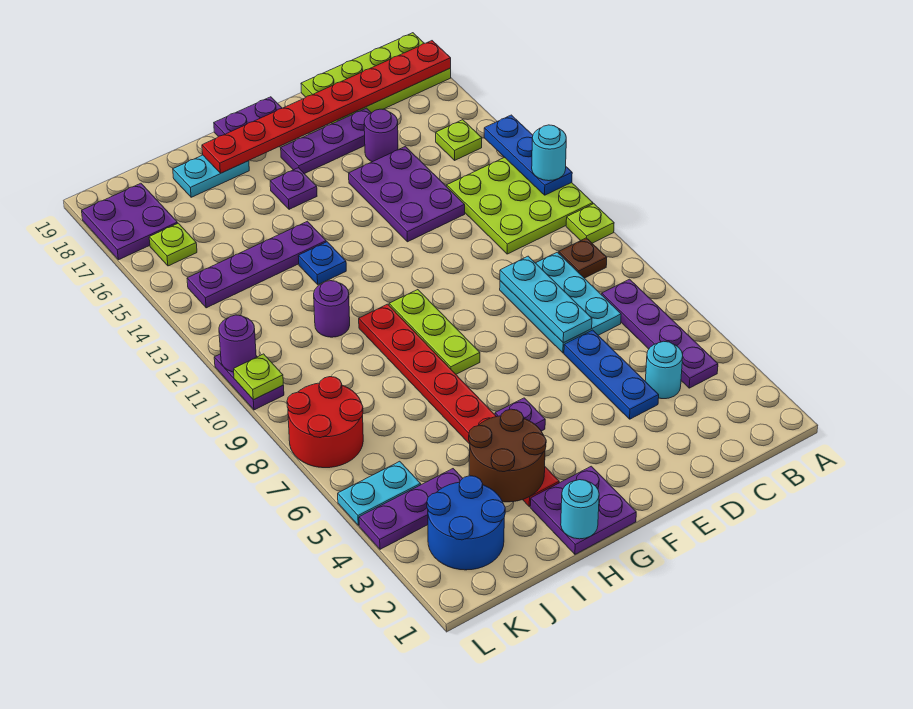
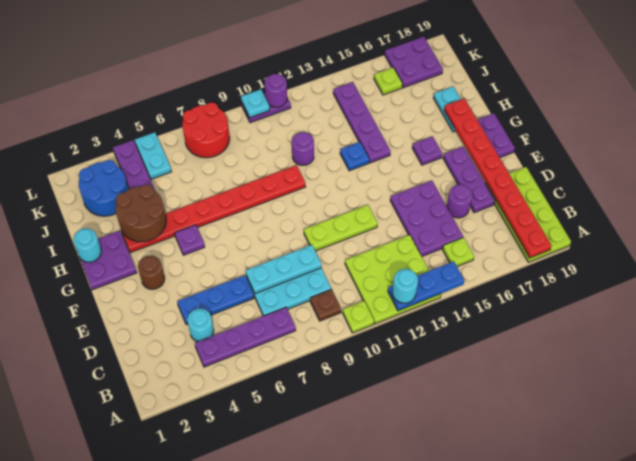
purple plate D13:E15 level 1 -> purple plate C14:E15 level 1
none -> brown round brick F3 level 1
lime plate G8:G10 level 1 -> lime plate E10:E12 level 1
lime plate L10 level 2 -> cyan plate L10 level 2

